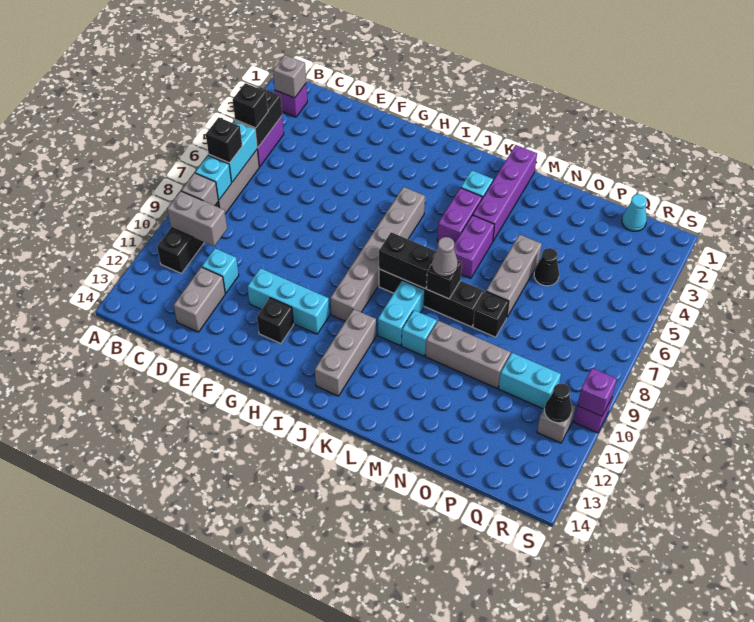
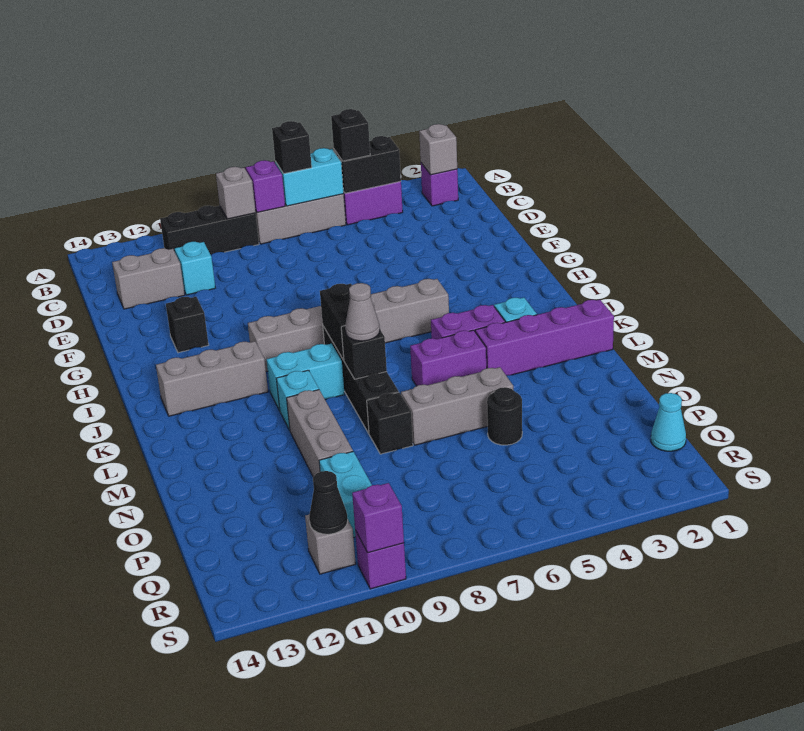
cyan brick B8 level 2 -> purple brick B8 level 2
grey brick B10:C10 level 2 -> none
cyan brick F11:H11 level 1 -> none
black cone O5 level 1 -> black round brick O5 level 1

